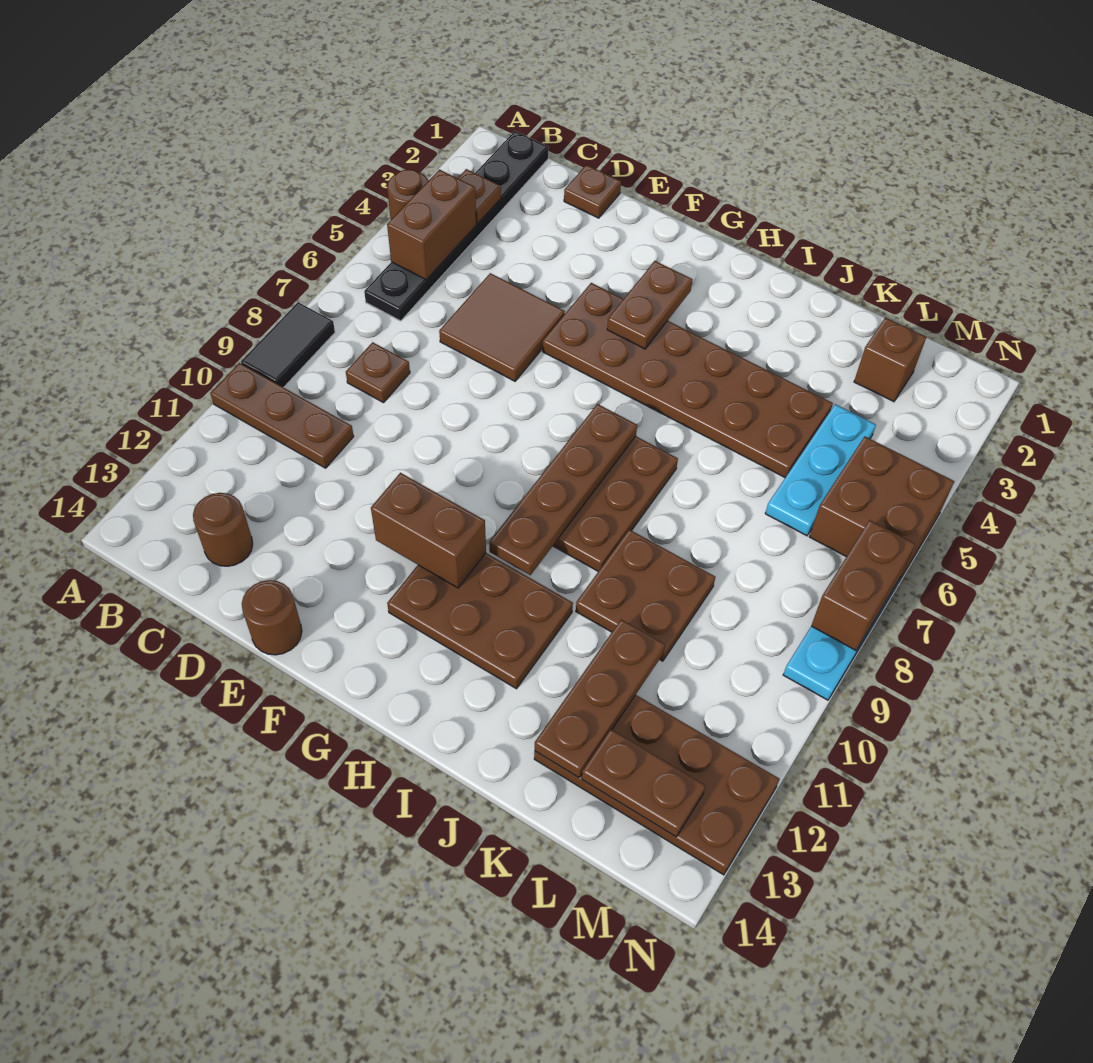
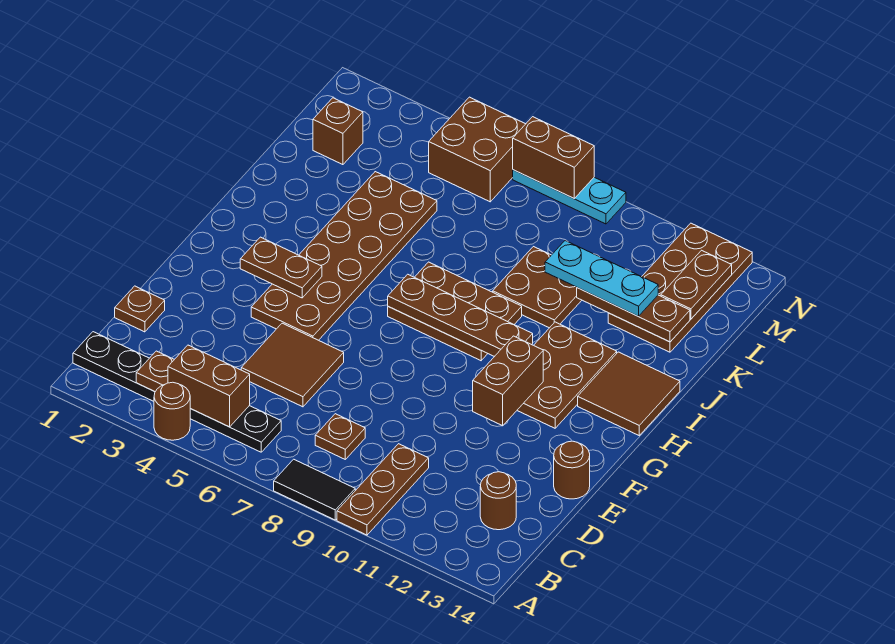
none -> brown tile H13:I14 level 1
cyan plate L4:L6 level 1 -> cyan plate K10:K12 level 3

